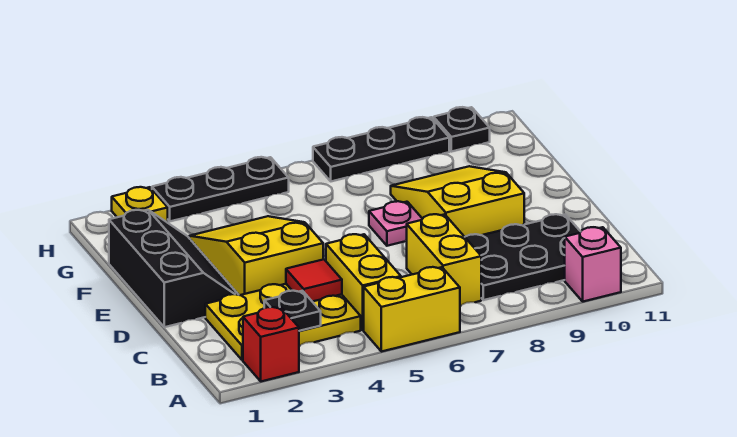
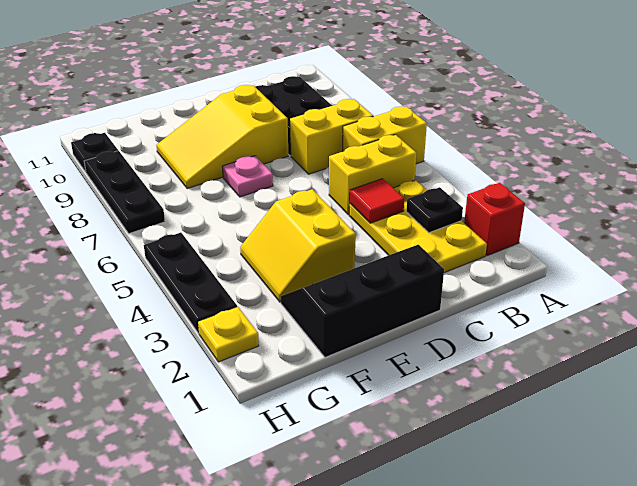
yellow brick A5:A6 level 1 -> yellow brick A6:B6 level 1
pink brick A10 level 1 -> none
yellow slope D3:F4 level 1 top D -> yellow slope E3:F4 level 1 top E

